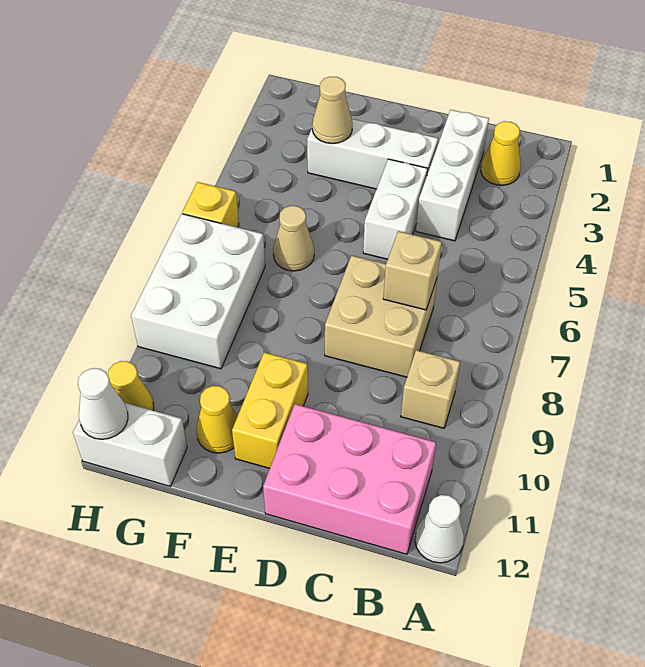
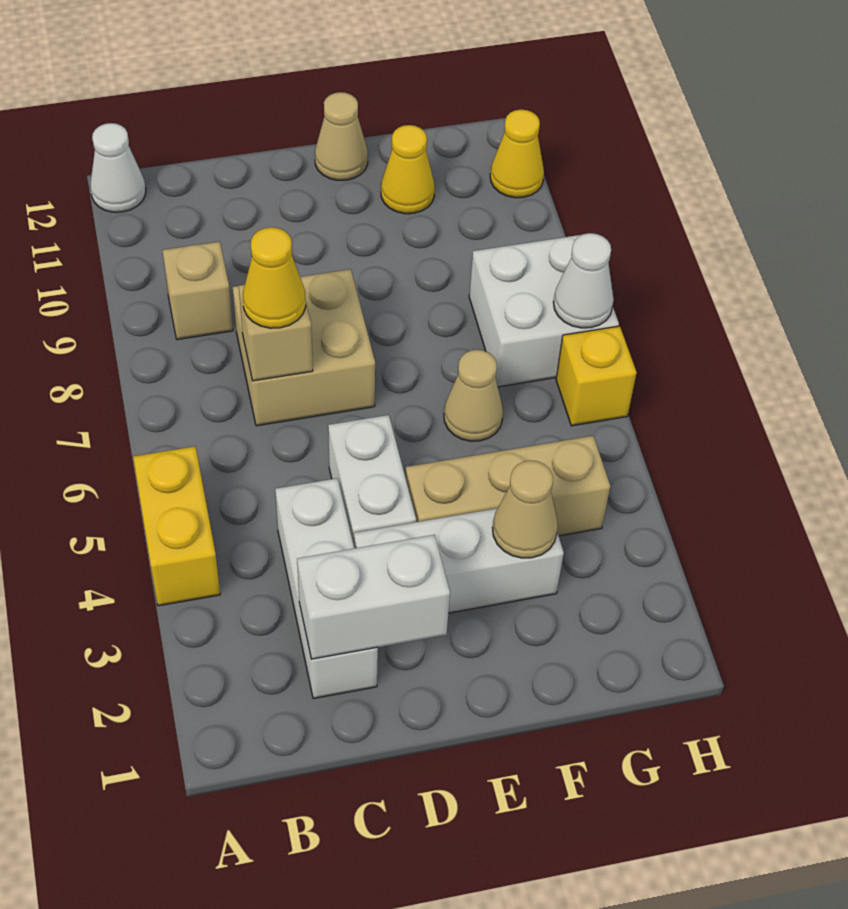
yellow cone B2 level 1 -> yellow cone C7 level 3
pink brick B11:D12 level 1 -> none
none -> tan brick E4:G4 level 1
yellow brick E10:E11 level 1 -> yellow brick A4:A5 level 1
none -> tan cone E12 level 1
white brick G7:H9 level 1 -> white brick G7:H8 level 1
white brick G12:H12 level 1 -> white brick C2:D2 level 2
white cone H12 level 2 -> white cone H7 level 2

